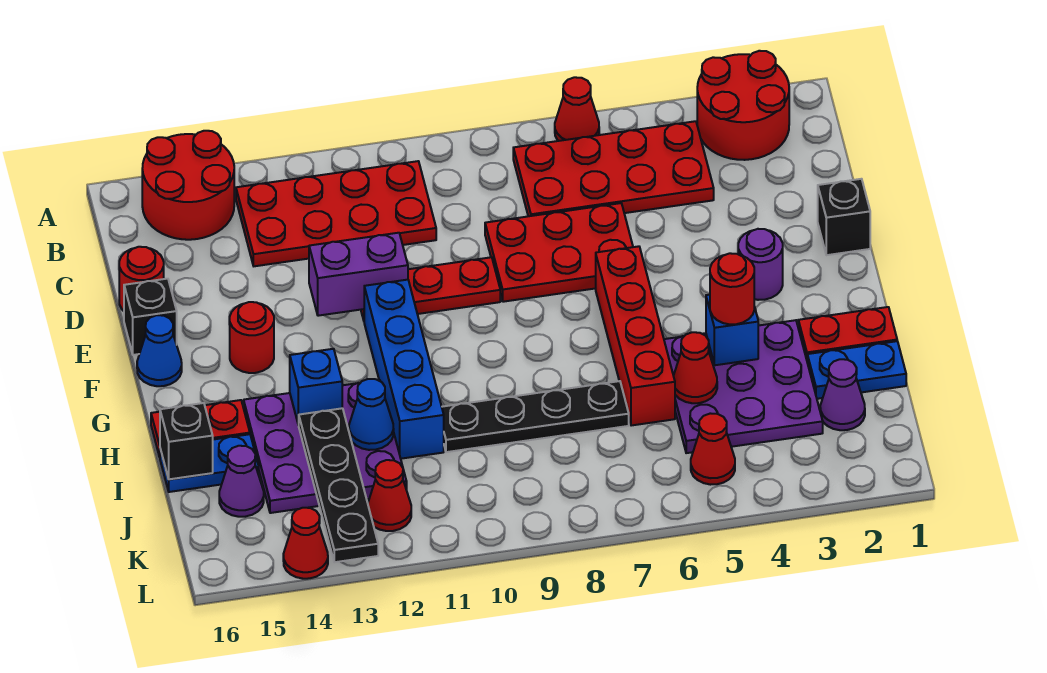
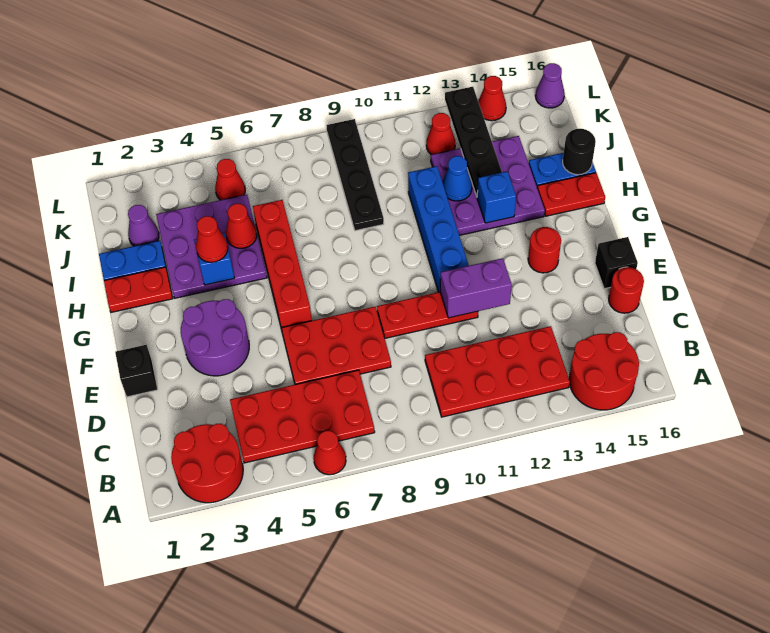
purple round brick F3 level 1 -> purple round brick E3:F4 level 1
blue cone F16 level 1 -> none
red round brick H4 level 3 -> red cone H4 level 3
black plate I7:I10 level 1 -> black plate I9:L9 level 1
black brick I16 level 2 -> black round brick I16 level 2
purple cone J15 level 1 -> purple cone L16 level 1

